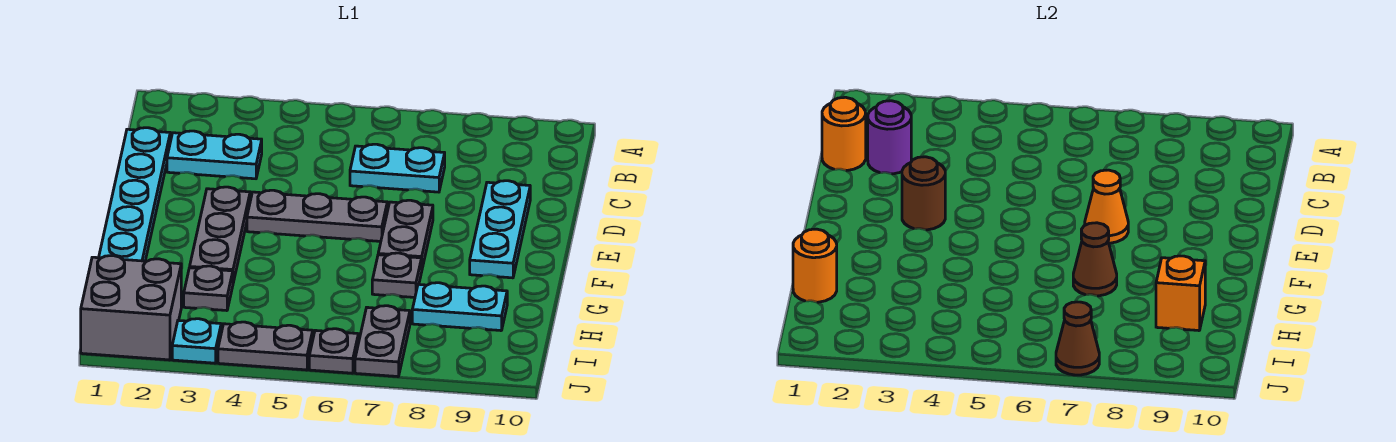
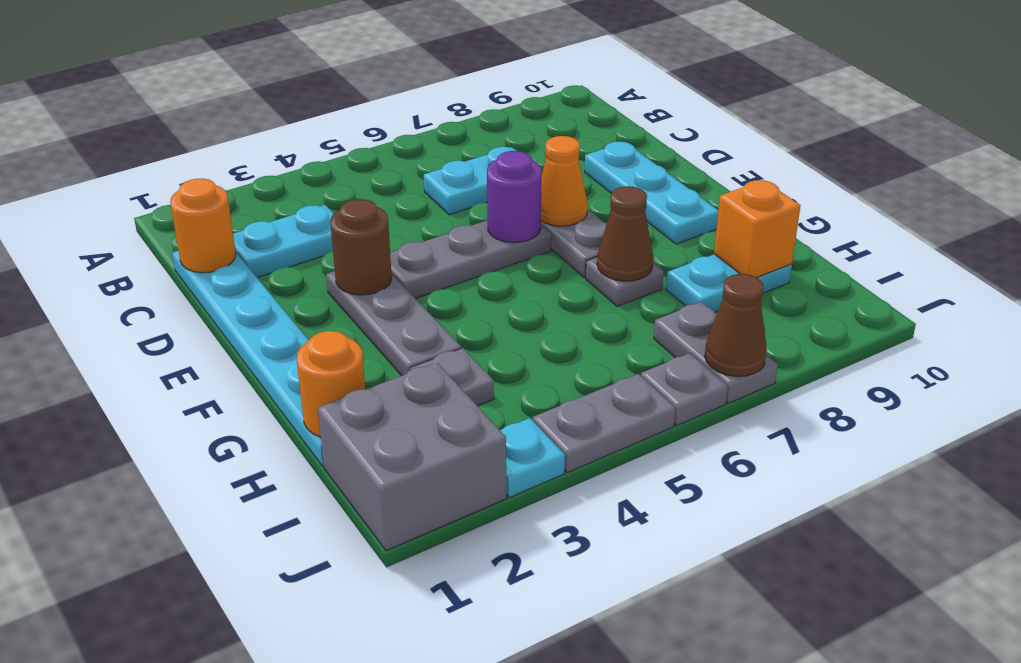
purple round brick C2 level 2 -> purple round brick E6 level 2

